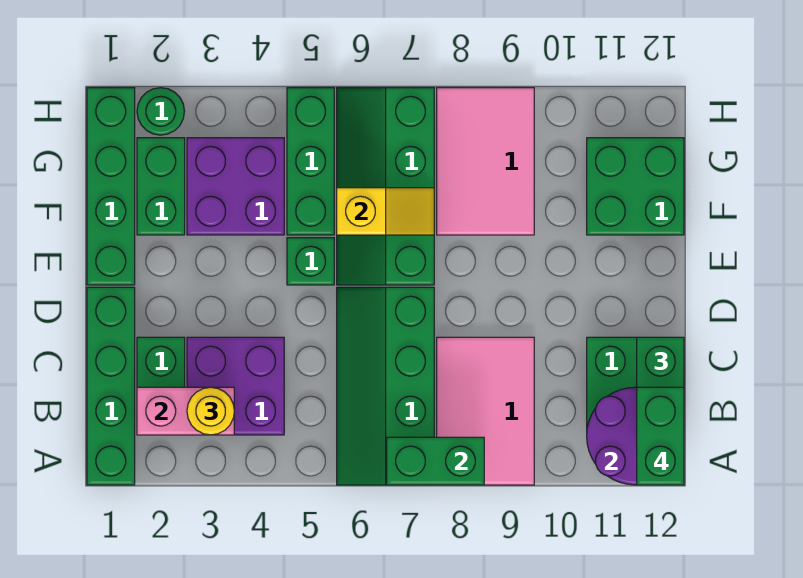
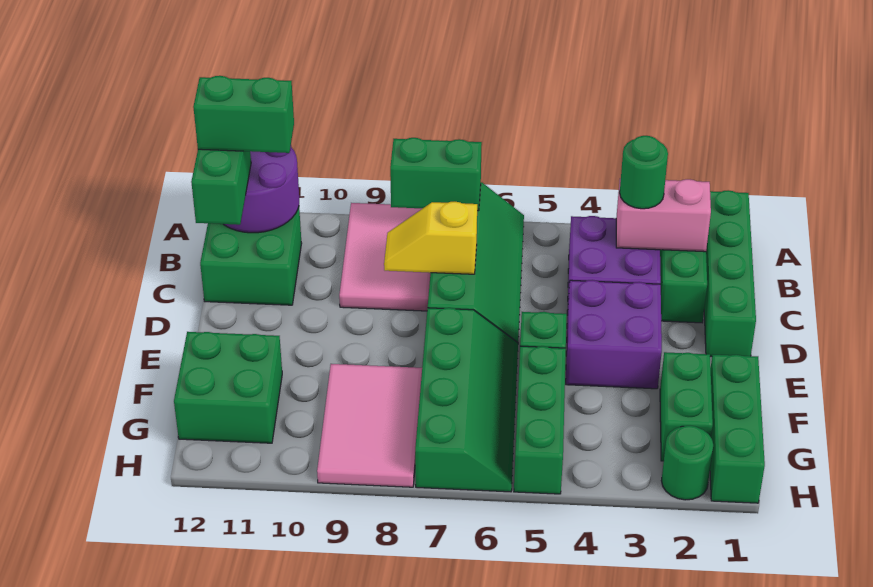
green brick A12:B12 level 4 -> green brick B11:B12 level 4
yellow round brick B3 level 3 -> green round brick B3 level 3
green brick E1:H1 level 1 -> green brick F1:H1 level 1
purple brick F3:G4 level 1 -> purple brick D3:E4 level 1
yellow slope F6:F7 level 2 top 6 -> yellow slope C7:C8 level 2 top 7

